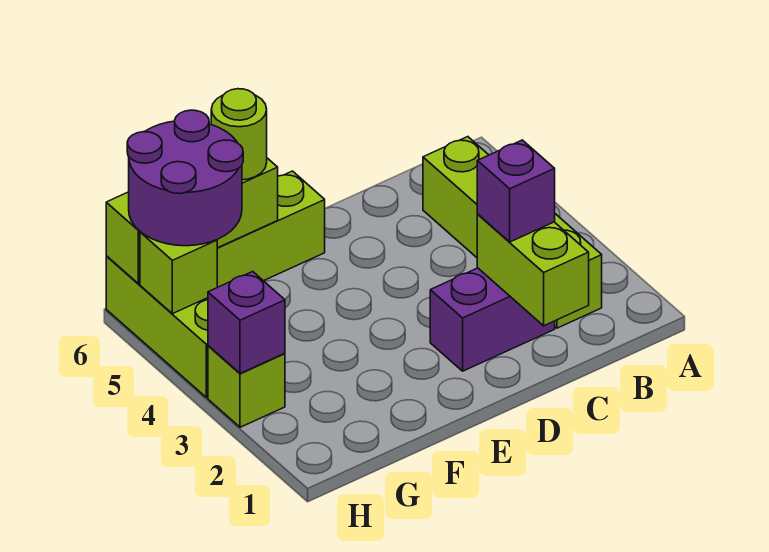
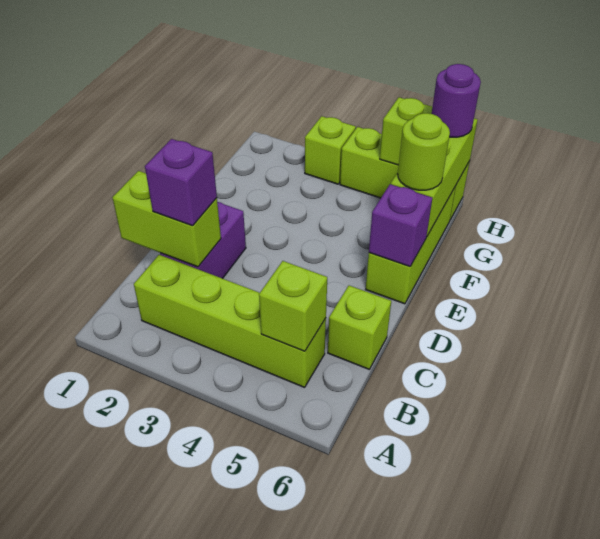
none -> lime brick B5 level 2
none -> lime brick C6 level 1
purple round brick G5:H6 level 3 -> purple round brick H6 level 3
purple brick H3 level 2 -> purple brick E6 level 2

